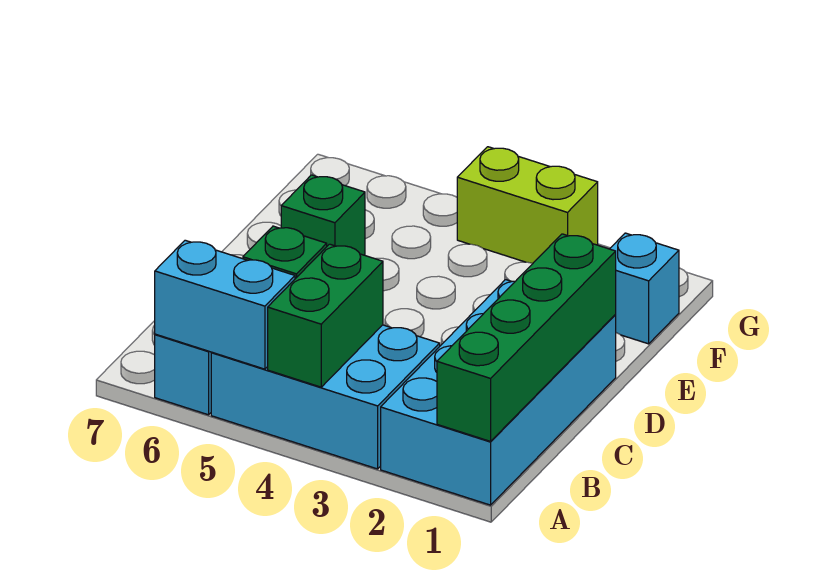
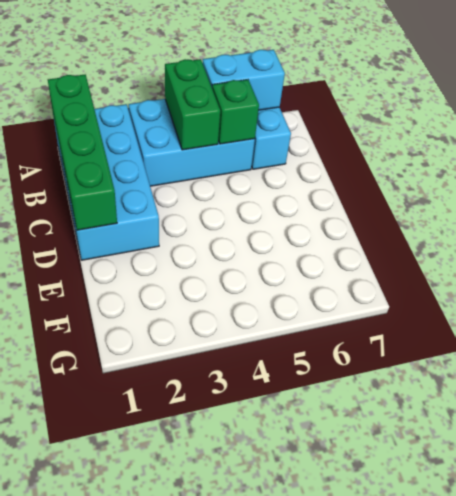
green brick E6 level 1 -> none
cyan brick F1 level 1 -> none
lime brick G3:G4 level 1 -> none

